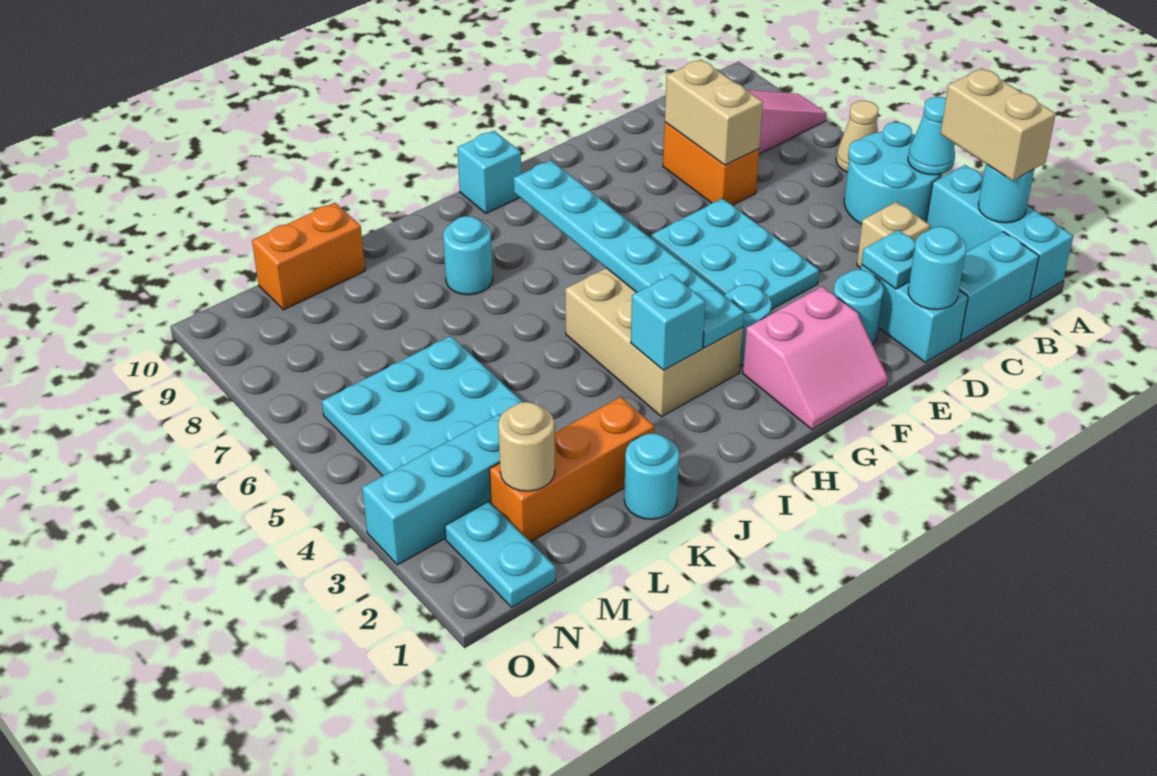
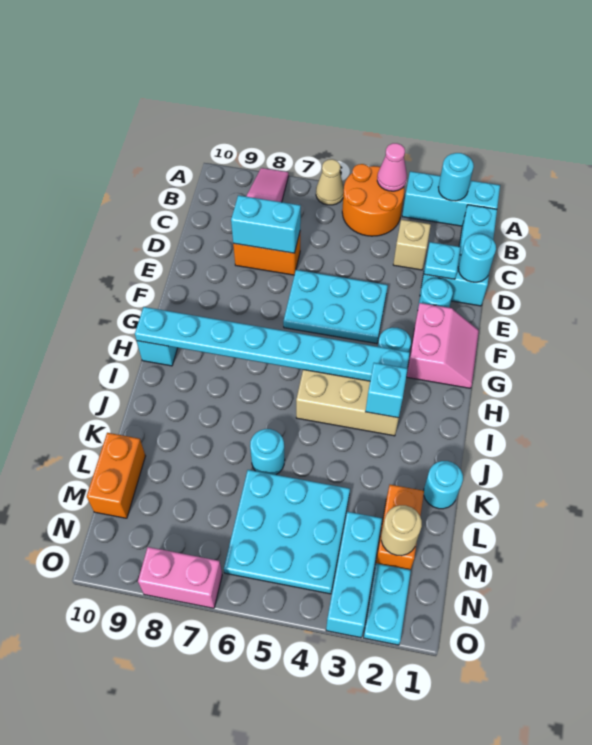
tan brick A2:A3 level 3 -> none
cyan round brick A4:B5 level 1 -> orange round brick A4:B5 level 1
cyan cone A4 level 2 -> pink cone A4 level 2
tan brick D7:D8 level 2 -> cyan brick D7:D8 level 2
cyan plate H3:H8 level 2 -> cyan plate H3:H10 level 2
cyan round brick J8 level 1 -> cyan round brick K6 level 1
orange brick K2:M2 level 1 -> orange brick L2:M2 level 1
cyan plate N1:N2 level 1 -> cyan plate N2:O2 level 1
none -> pink brick O7:O8 level 1

